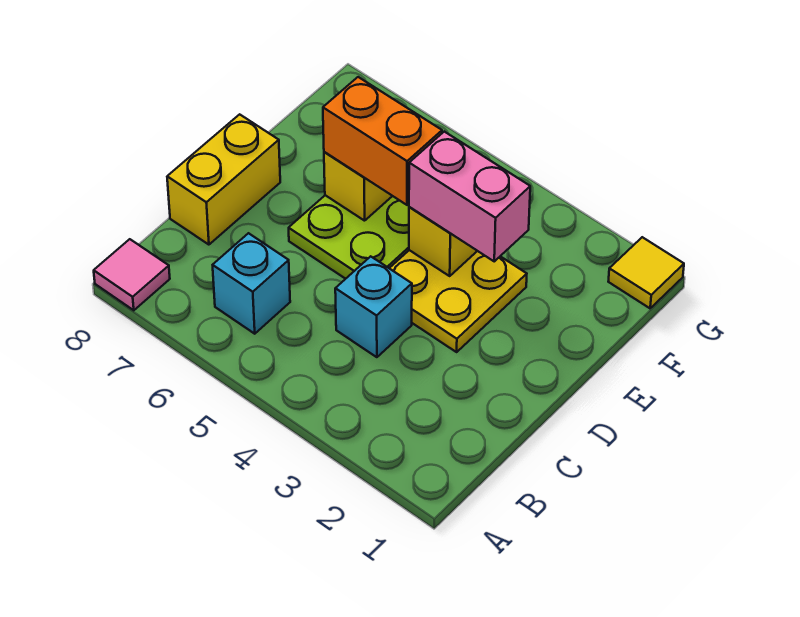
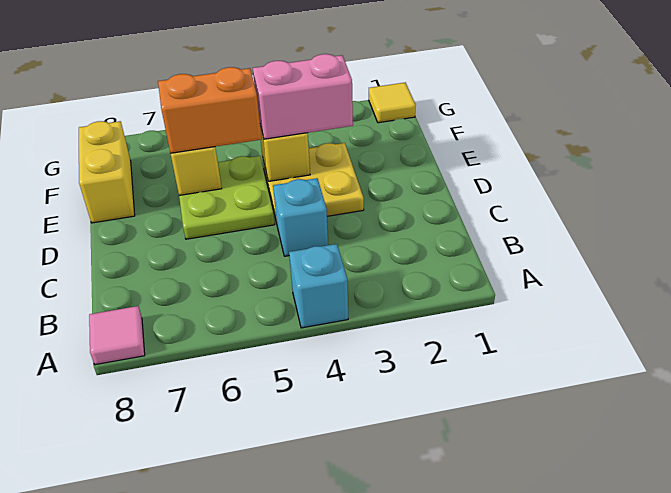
cyan brick B6 level 1 -> cyan brick A4 level 1
yellow brick C8:D8 level 1 -> yellow brick E8:F8 level 1

